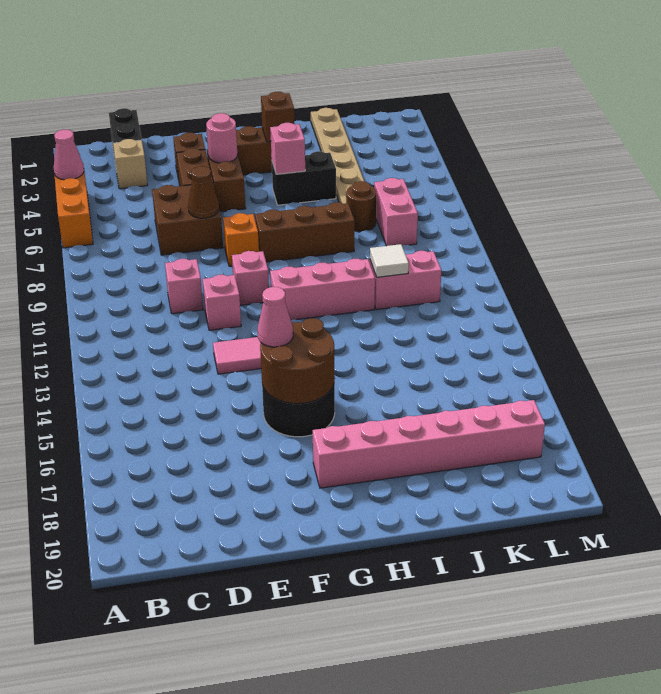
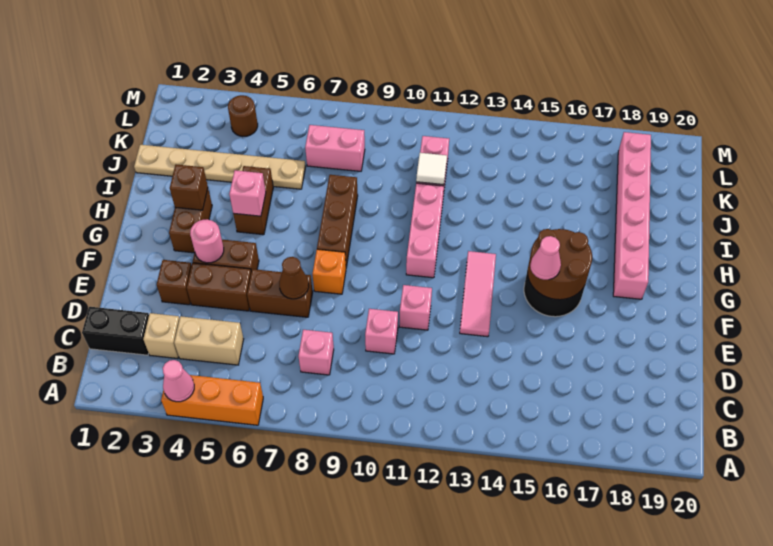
none -> tan brick C4:C5 level 1
brown brick D6:E7 level 1 -> brown brick E6:E7 level 1
pink brick F10 level 1 -> pink brick C8 level 1
black brick H5:I5 level 1 -> brown brick H5:I5 level 1
brown round brick J7 level 1 -> brown round brick L4 level 1

